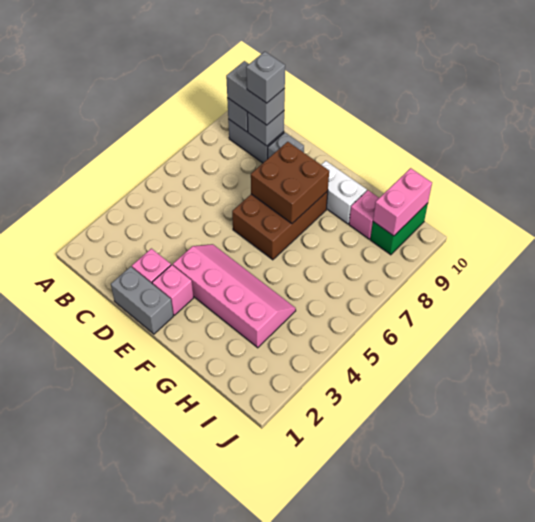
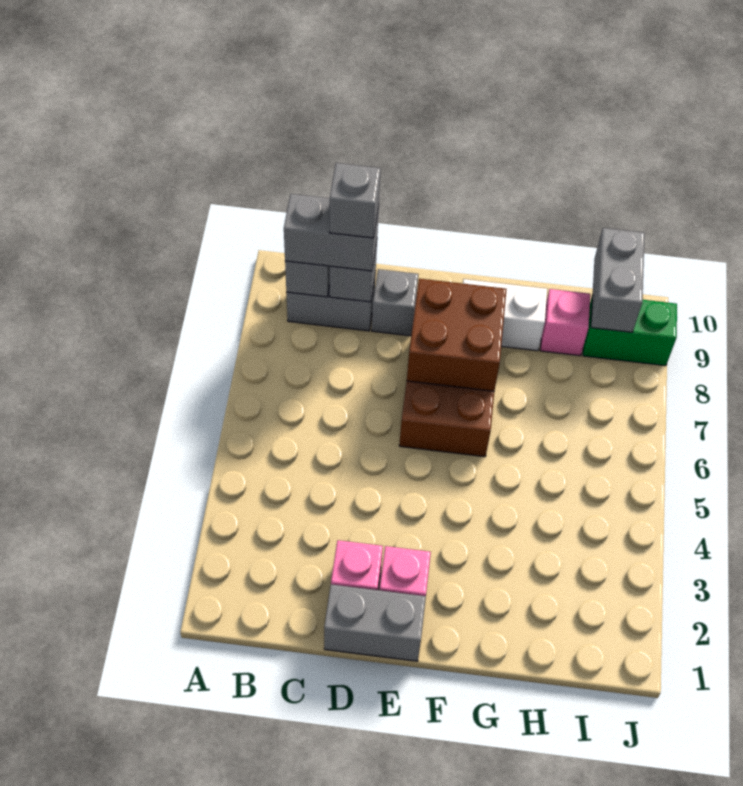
pink slope E3:H4 level 1 top 3 -> none
green brick I9:I10 level 1 -> green brick I9:J9 level 1
pink brick I9:I10 level 2 -> grey brick I9:I10 level 2

